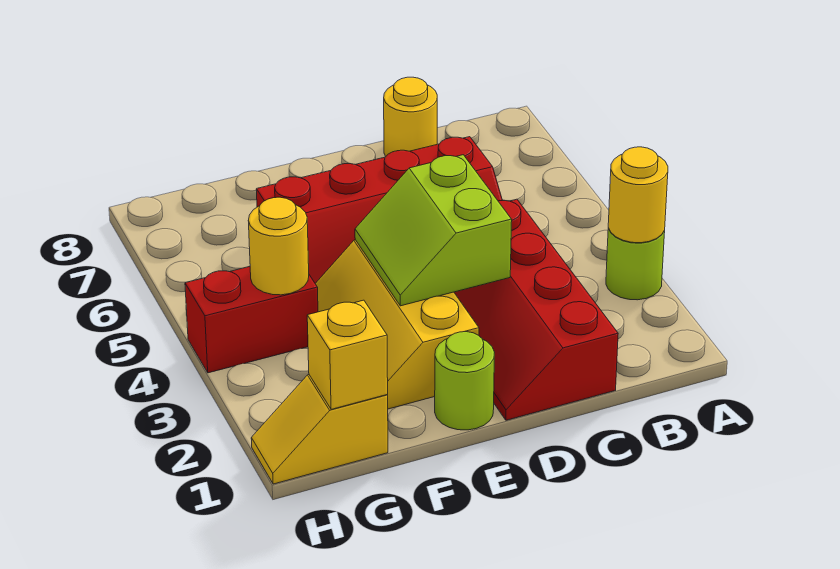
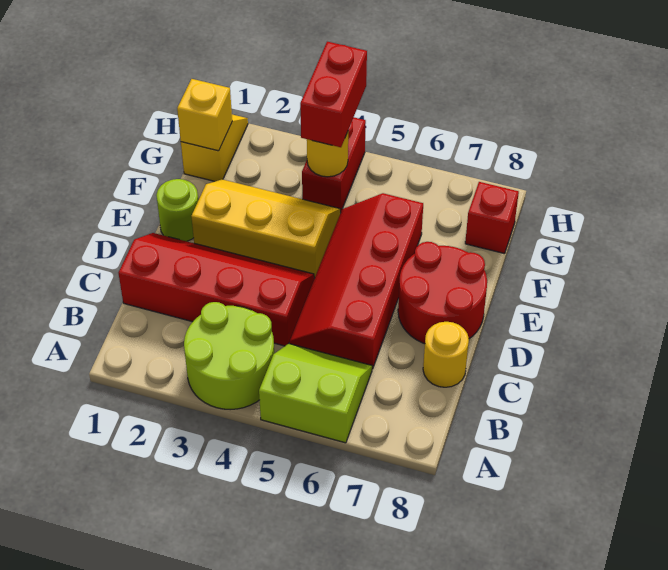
lime round brick A3 level 1 -> lime round brick A3:B4 level 1
yellow round brick A3 level 2 -> none
lime slope D3:E4 level 2 top D -> lime slope A5:B6 level 1 top A
none -> red round brick D7:E8 level 1
none -> red brick G4:H4 level 3
none -> red brick G8 level 1

